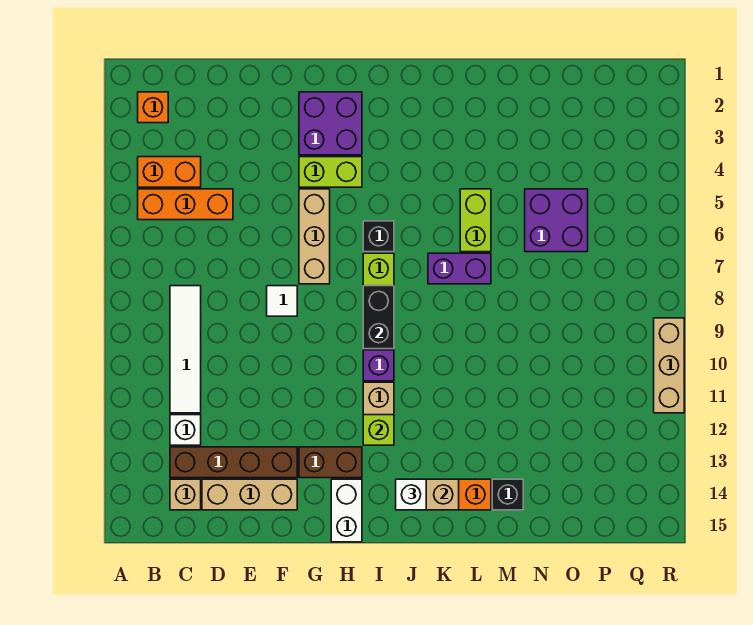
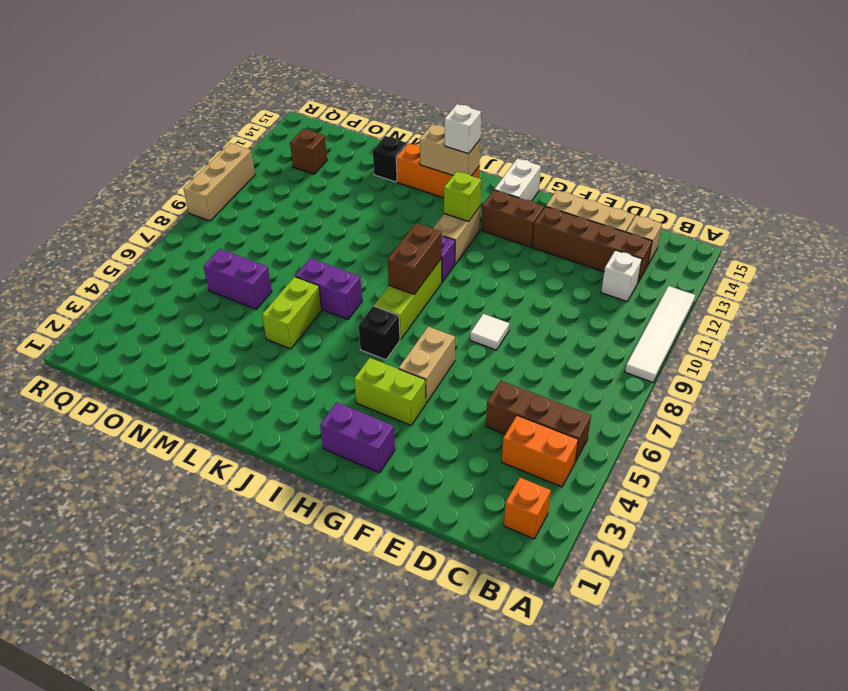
orange brick B5:D5 level 1 -> brown brick B5:D5 level 1
white tile C8:C11 level 1 -> white tile A9:A12 level 1
purple brick G2:H3 level 1 -> purple brick G2:H2 level 1
tan brick G5:G7 level 1 -> tan brick G5:G6 level 1
black brick I8:I9 level 2 -> brown brick I8:I9 level 2
purple brick N5:O6 level 1 -> purple brick N6:O6 level 1
none -> brown brick P13 level 1

